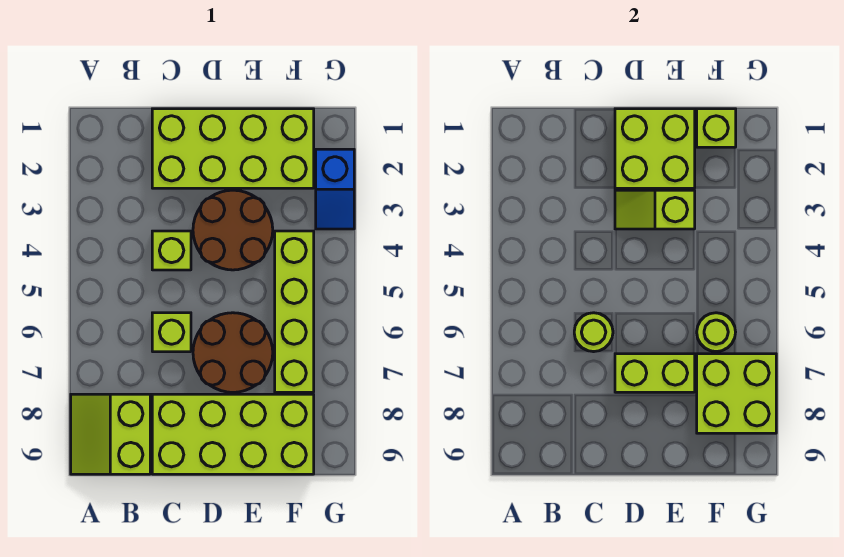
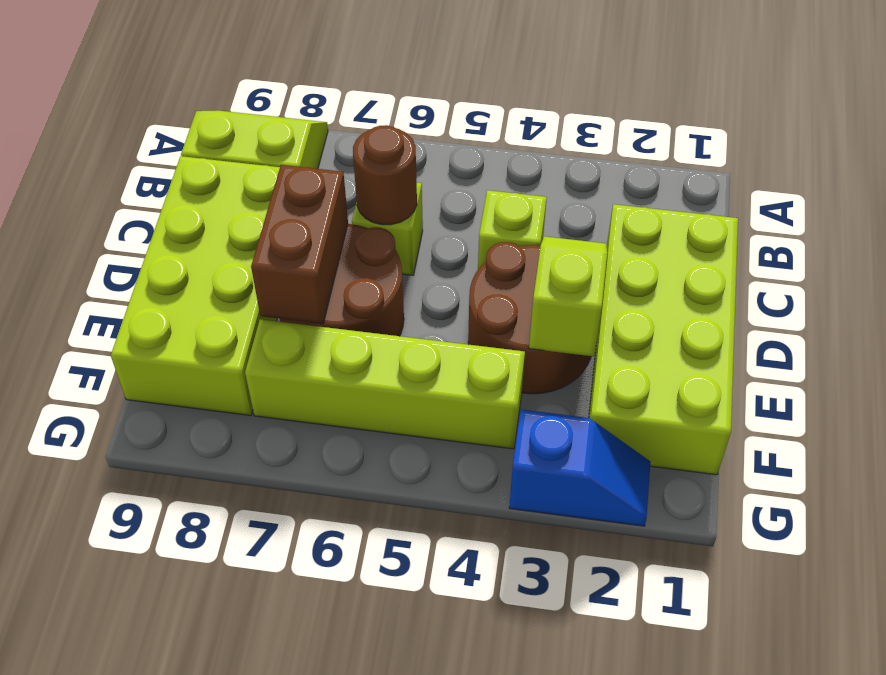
lime round brick C6 level 2 -> brown round brick C6 level 2
lime brick D1:E2 level 2 -> none
lime brick D7:E7 level 2 -> brown brick D7:E7 level 2
lime brick F1 level 2 -> none
lime round brick F6 level 2 -> none
lime brick F7:G8 level 2 -> none
blue slope G2:G3 level 1 top 2 -> blue slope G2:G3 level 1 top 3

